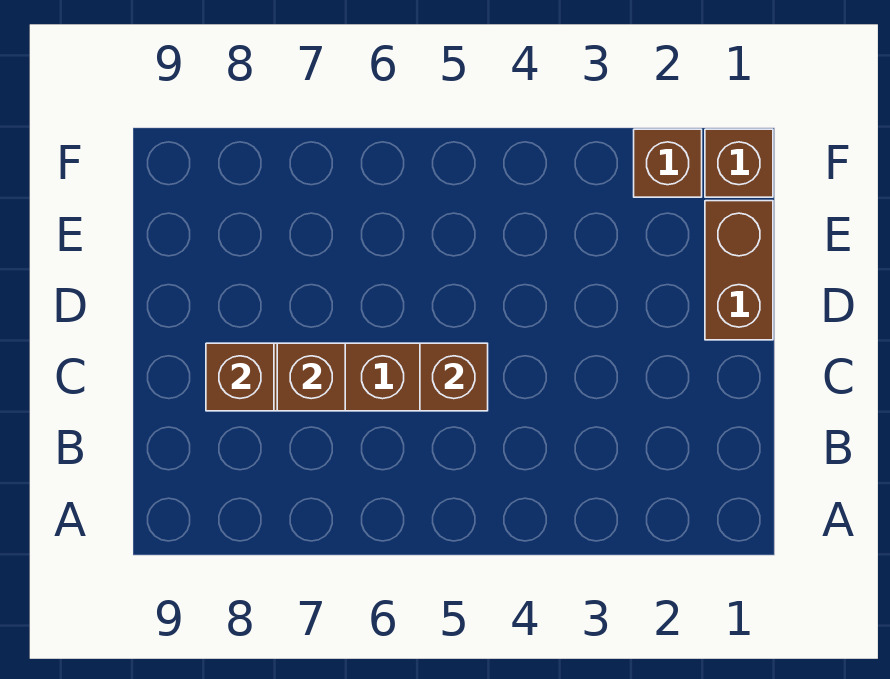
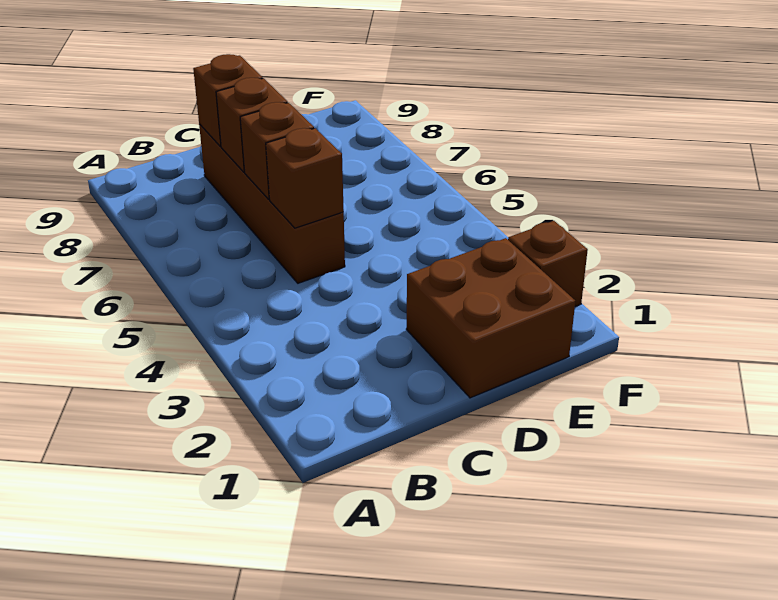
brown brick D1:E1 level 1 -> brown brick D1:E2 level 1
brown brick F1 level 1 -> brown brick C6 level 2

